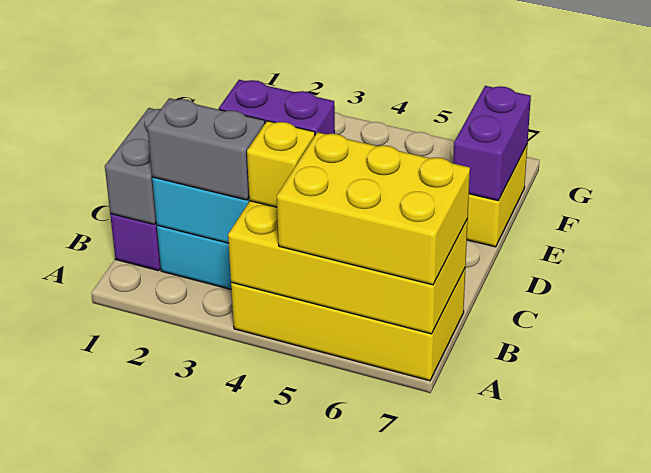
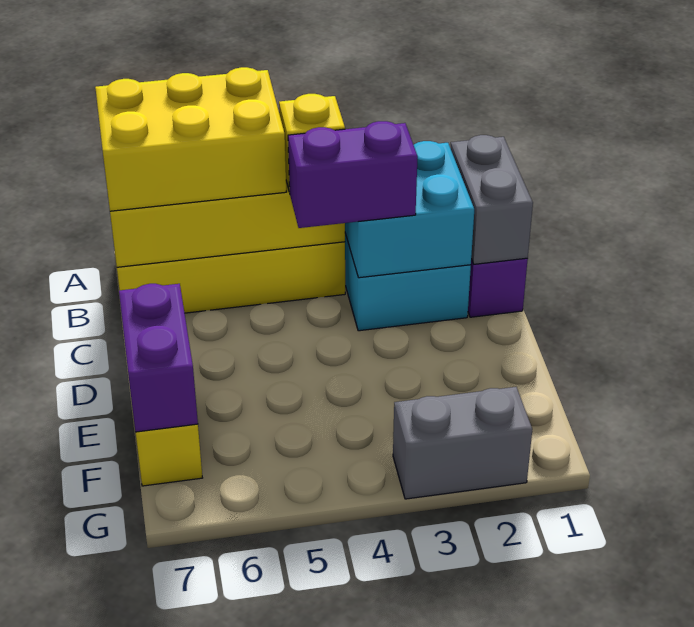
grey brick B2:B3 level 3 -> grey brick G2:G3 level 1

